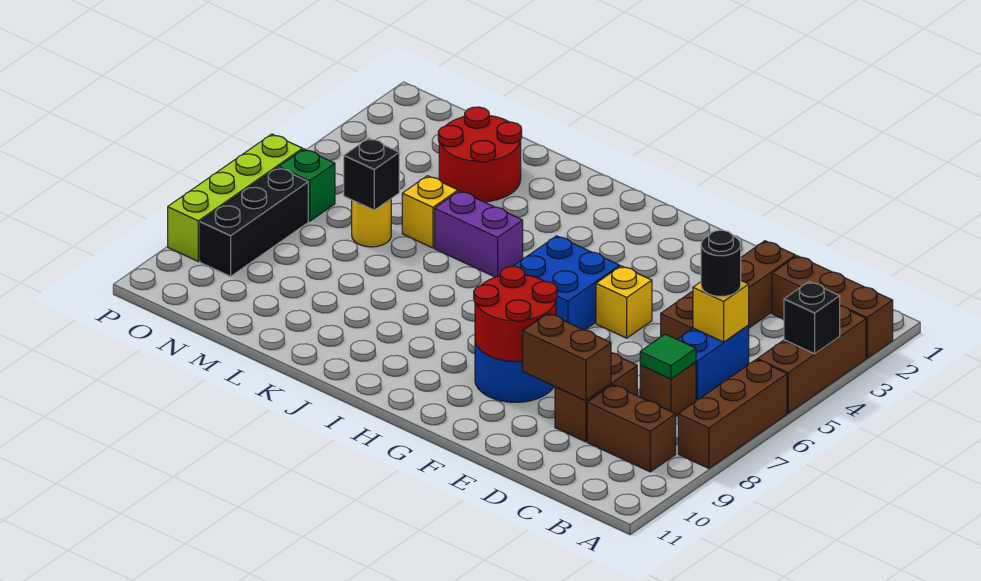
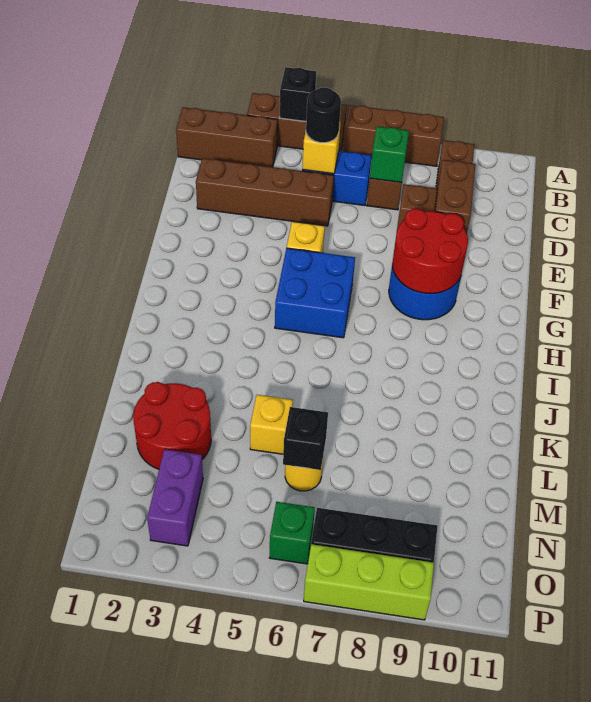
brown brick A2:C2 level 1 -> brown brick B1:B3 level 1
green tile C7 level 2 -> green brick C7 level 2
purple brick J5:K5 level 1 -> purple brick N3:O3 level 1
lime brick P6:P9 level 1 -> lime brick P7:P9 level 1

